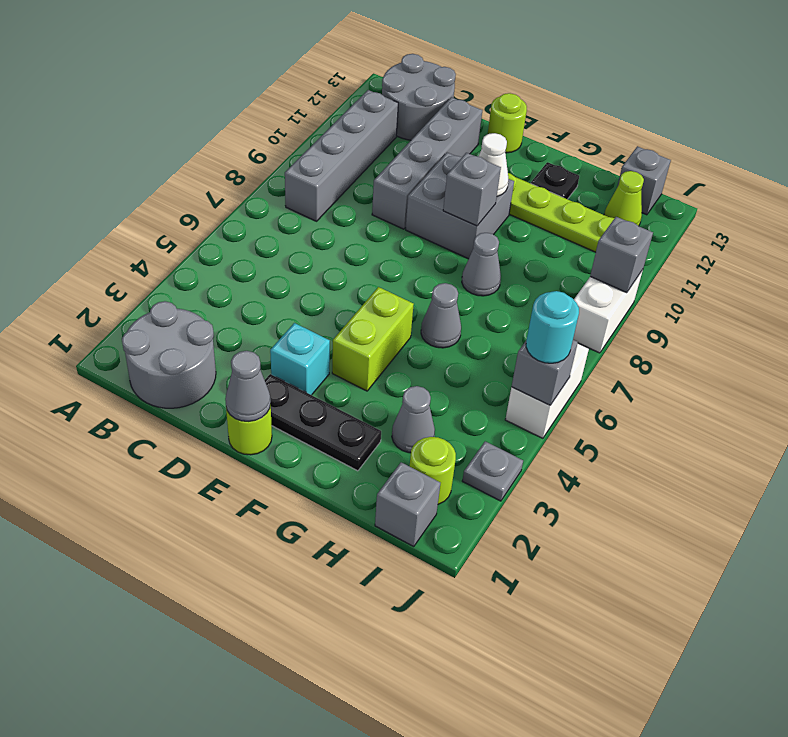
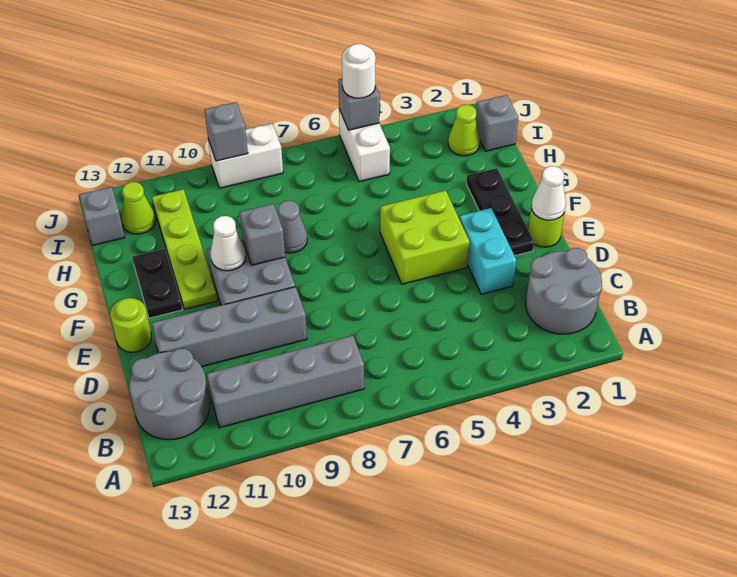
grey cone E1 level 2 -> white cone E1 level 2
cyan brick E3 level 1 -> cyan brick D3:E3 level 1
lime brick F4:F5 level 1 -> lime brick E4:F5 level 1
grey cone G6 level 1 -> none
black plate G12 level 1 -> black plate F12:G12 level 1
grey cone H3 level 1 -> none
lime round brick I2 level 1 -> lime cone I2 level 1
grey plate J3 level 1 -> none
white brick J5:J6 level 1 -> white brick I5:J5 level 1
cyan round brick J5 level 3 -> white round brick J5 level 3

